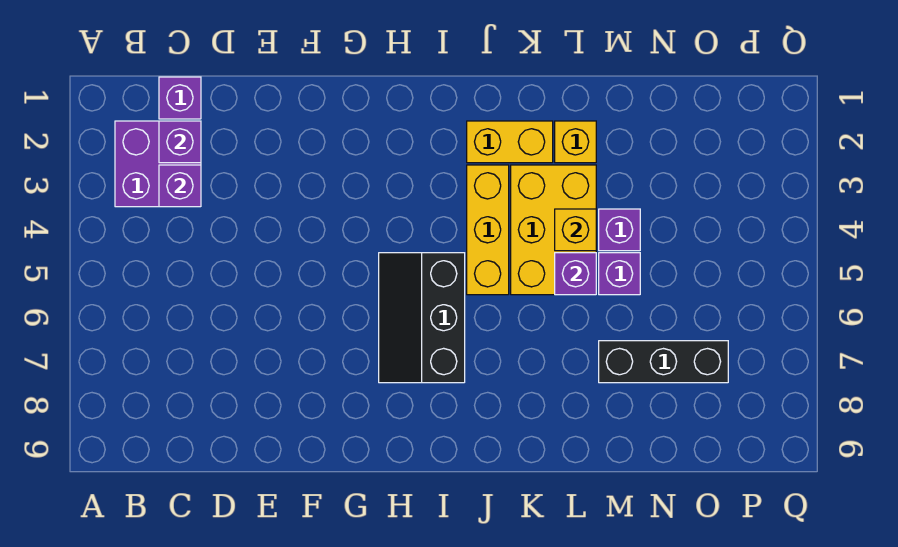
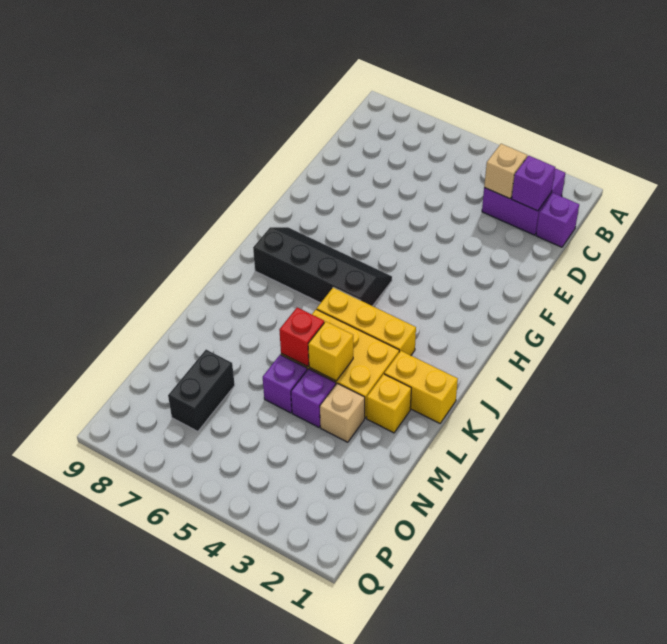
purple brick C3 level 2 -> tan brick C3 level 2
black slope H5:I7 level 1 top I -> black slope H5:I8 level 1 top I
yellow brick J2:K2 level 1 -> yellow brick K1:K2 level 1
purple brick L5 level 2 -> red brick L5 level 2
none -> tan brick M3 level 1
black brick M7:O7 level 1 -> black brick N7:O7 level 1

